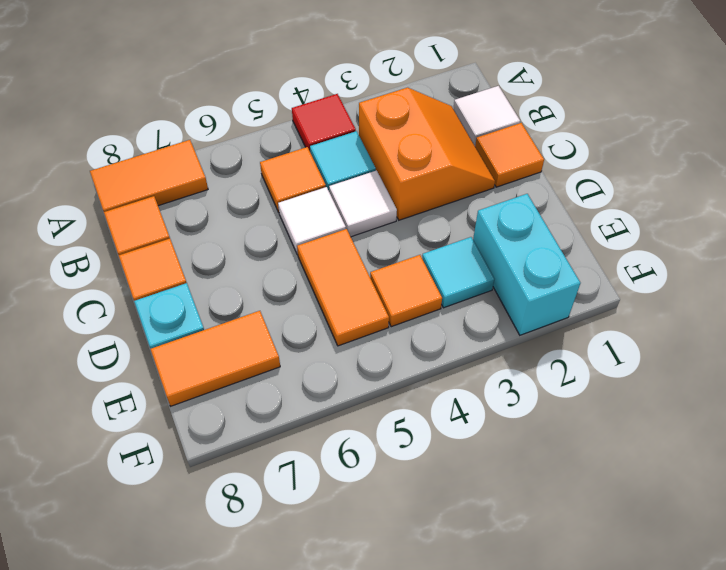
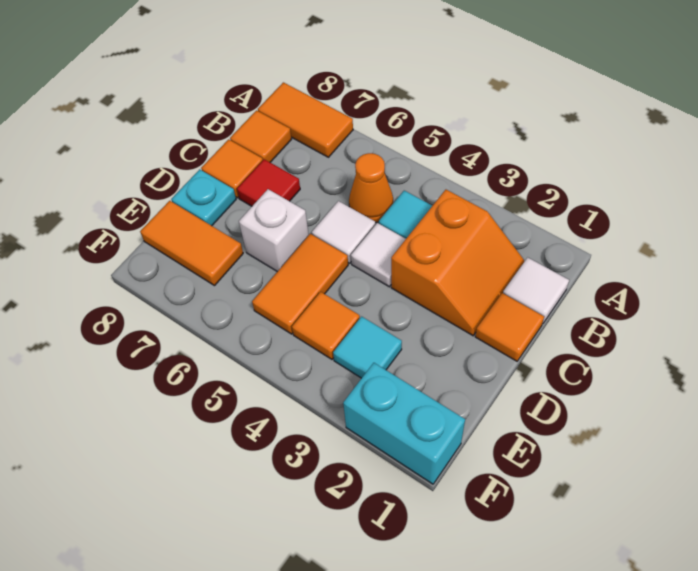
red tile A4 level 1 -> red tile C7 level 1
orange tile B5 level 1 -> orange cone B5 level 1
none -> white brick D6 level 1
cyan brick E2:F2 level 1 -> cyan brick F1:F2 level 1

